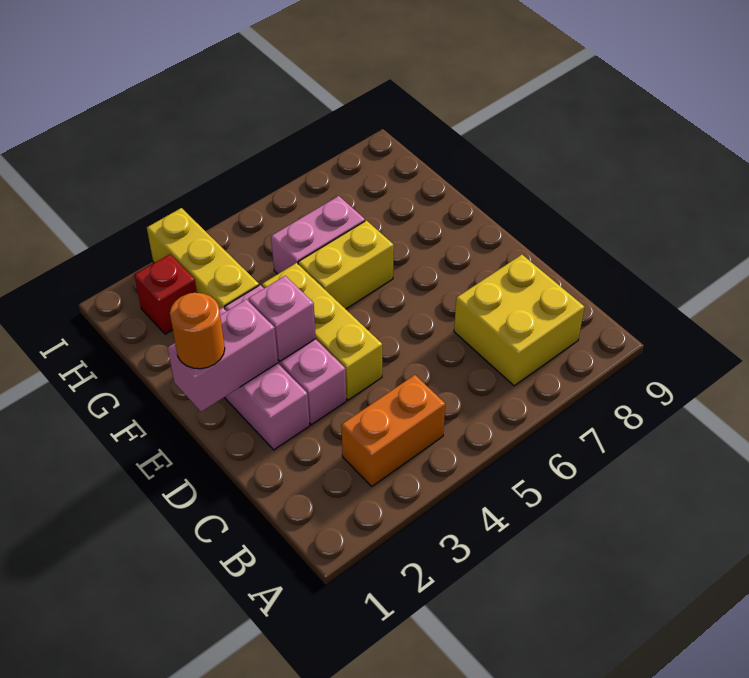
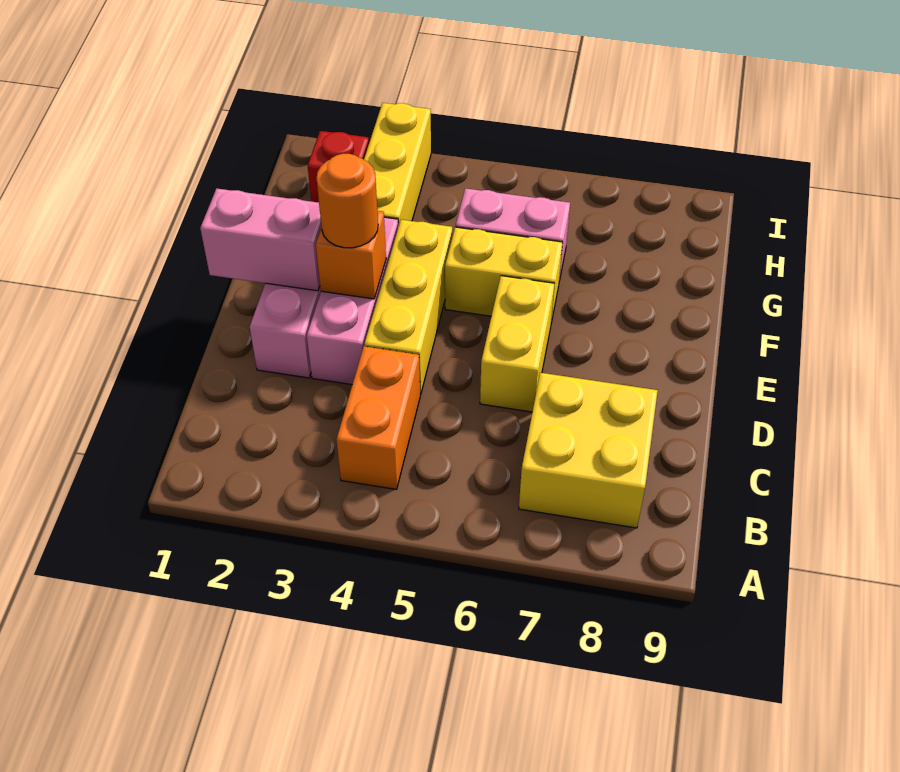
orange brick B3:B4 level 1 -> orange brick B4:C4 level 1
none -> yellow brick D6:E6 level 1
orange round brick E1 level 3 -> orange round brick E3 level 3
pink brick E3 level 2 -> orange brick E3 level 2

